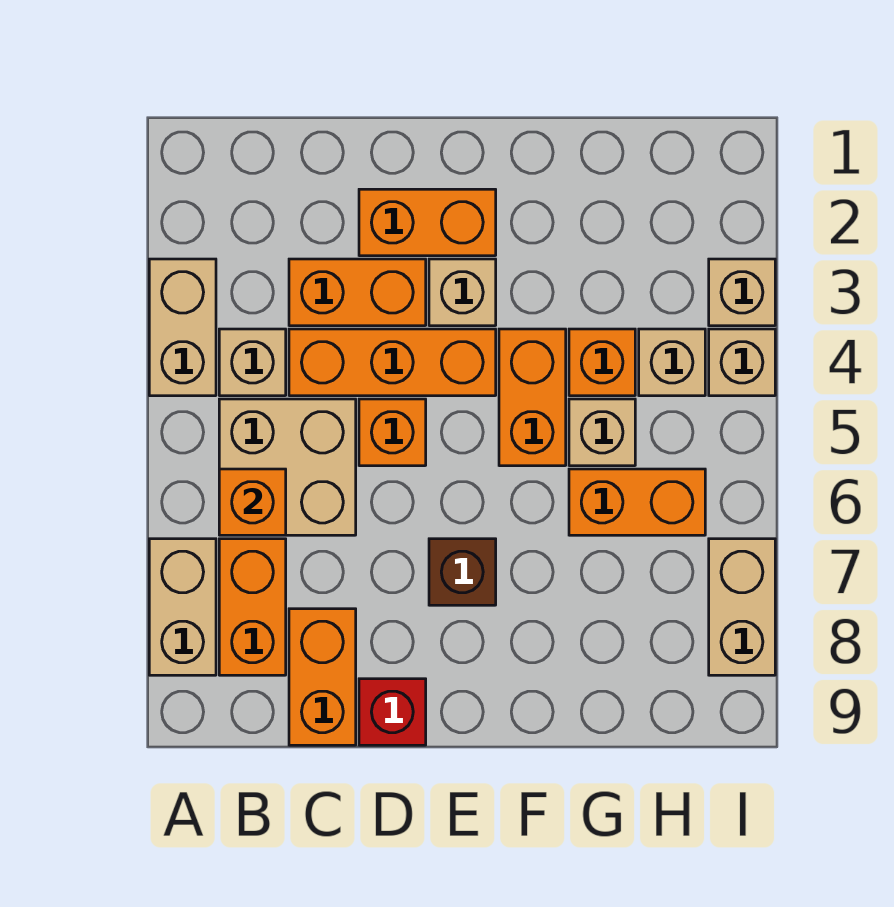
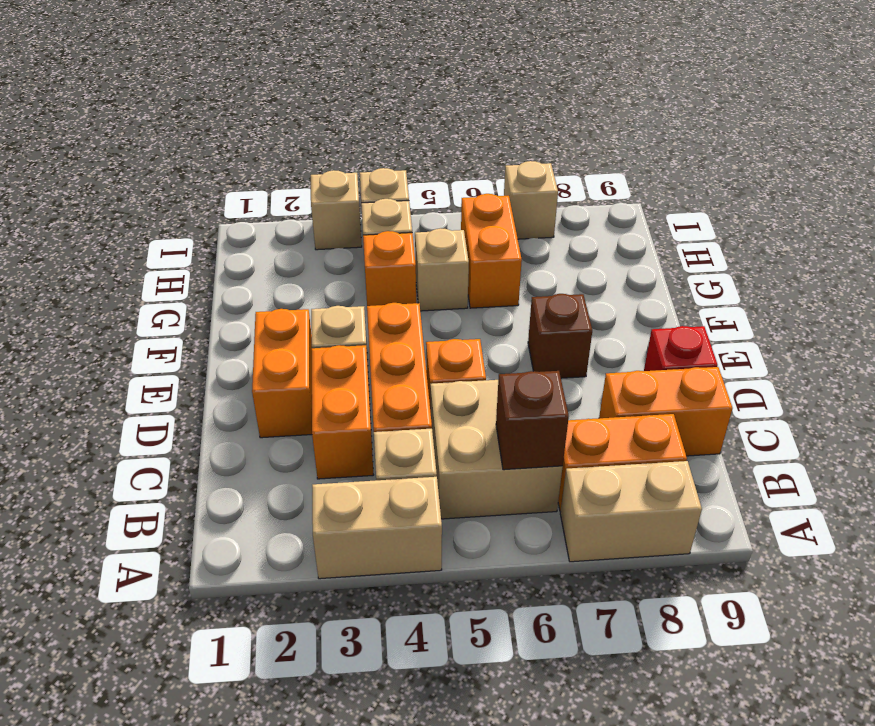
orange brick B6 level 2 -> brown brick B6 level 2
orange brick F4:F5 level 1 -> none
tan brick I7:I8 level 1 -> tan brick I7 level 1

